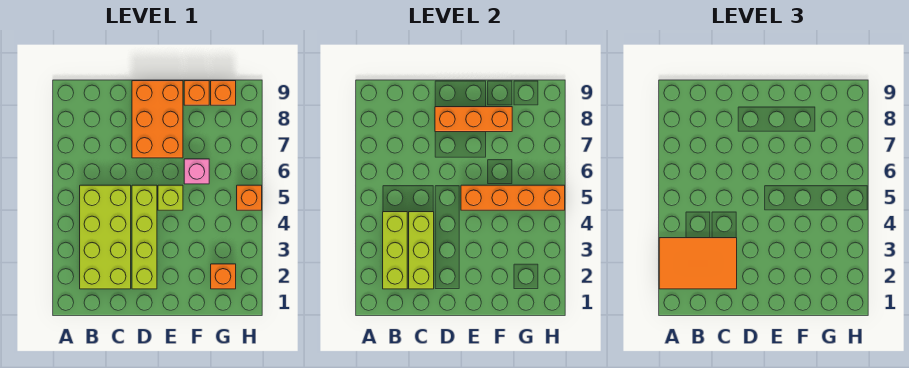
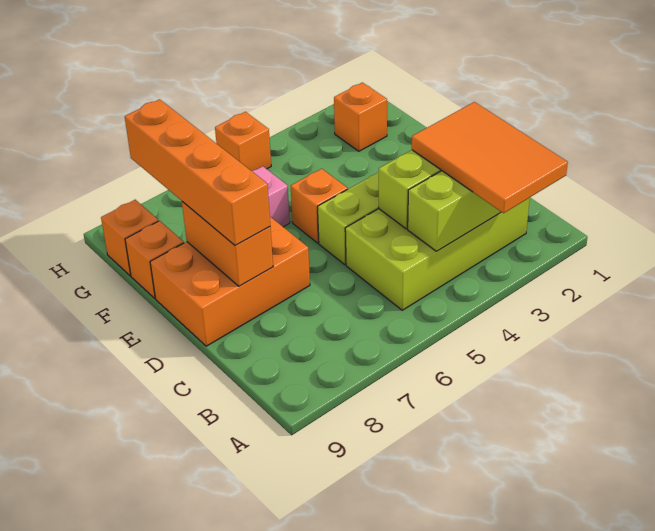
orange brick D8:F8 level 2 -> orange brick D8:E8 level 2
lime brick E5 level 1 -> orange brick E5 level 1
orange brick E5:H5 level 2 -> orange brick D8:G8 level 3

